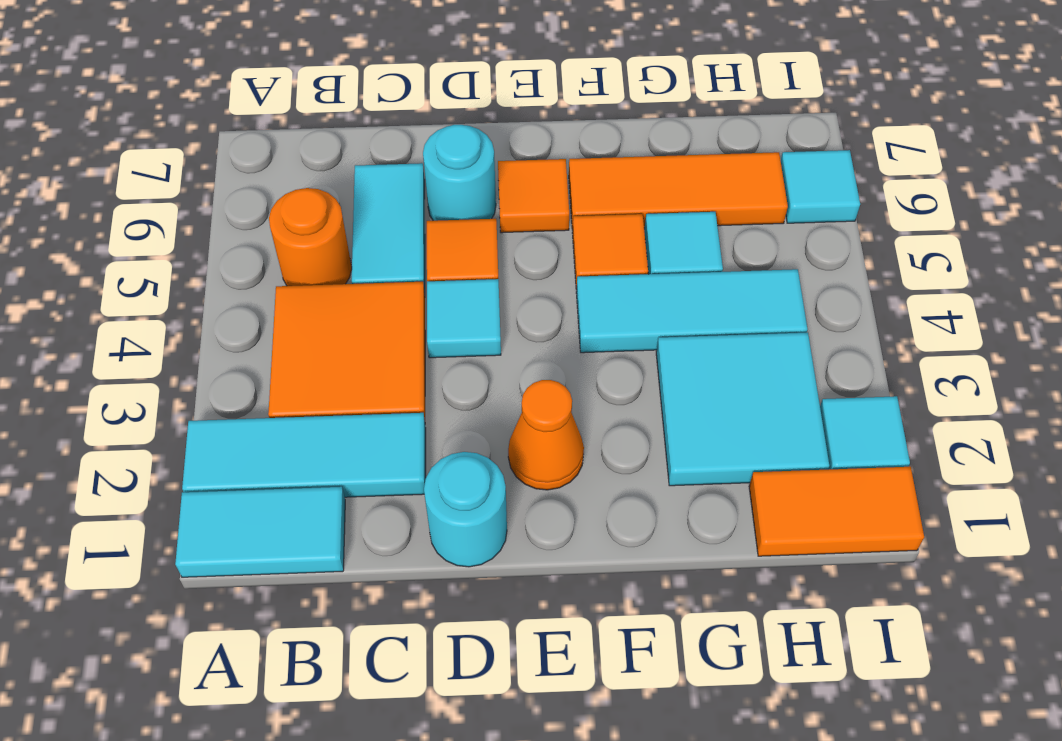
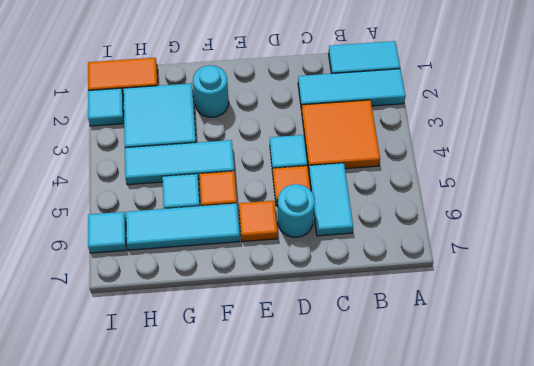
orange round brick B5 level 1 -> none
cyan round brick D1 level 1 -> cyan round brick F2 level 1
orange cone E2 level 1 -> none
orange tile F6:H6 level 1 -> cyan tile F6:H6 level 1

